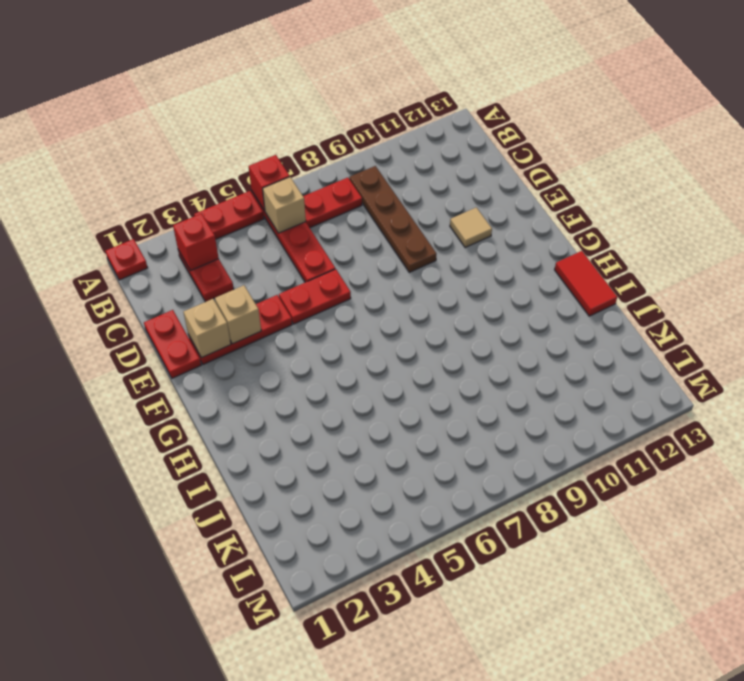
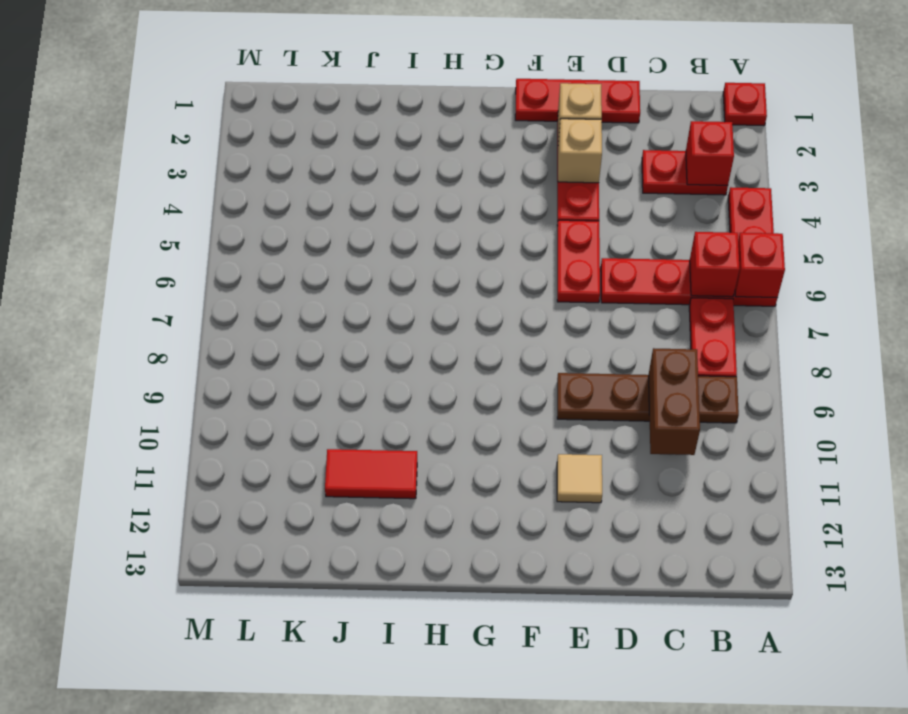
tan brick B6 level 2 -> red brick B6 level 2
none -> brown brick C9:C10 level 2
red plate D1:E1 level 1 -> red plate D1:F1 level 1
red tile H13:I13 level 1 -> red tile I11:J11 level 1

